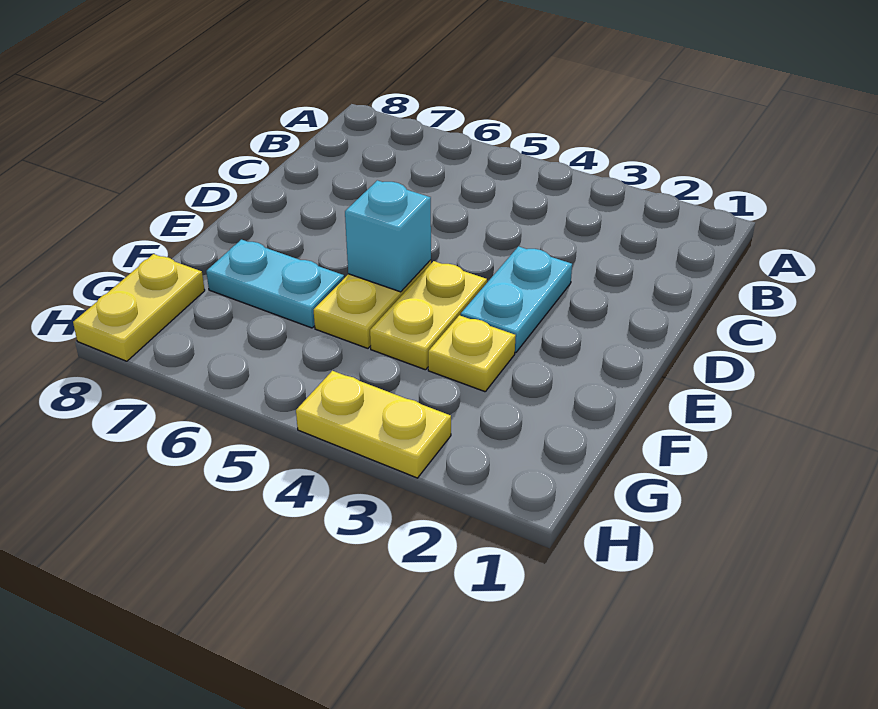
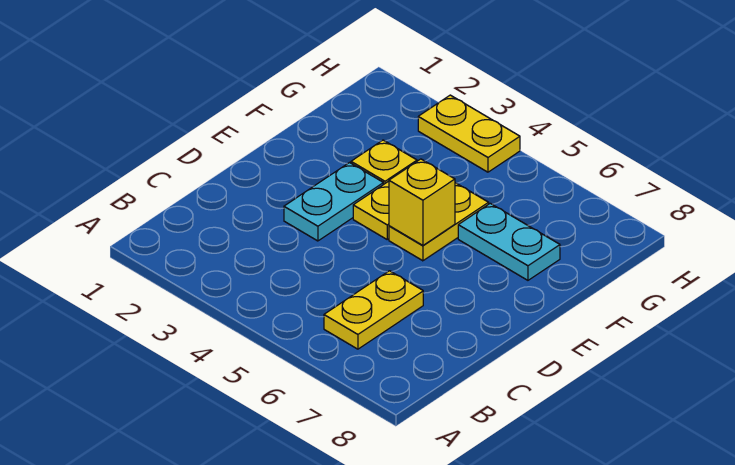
cyan brick E5 level 2 -> yellow brick E5 level 2
yellow plate G8:H8 level 1 -> yellow plate B6:C6 level 1

